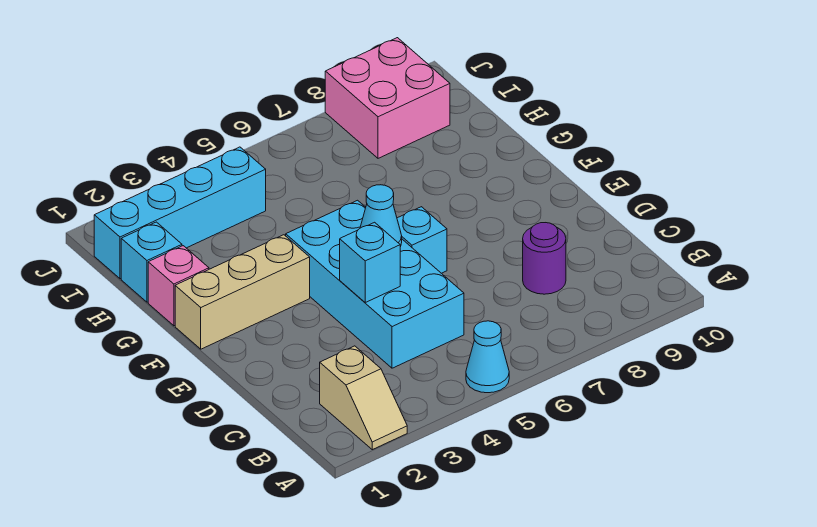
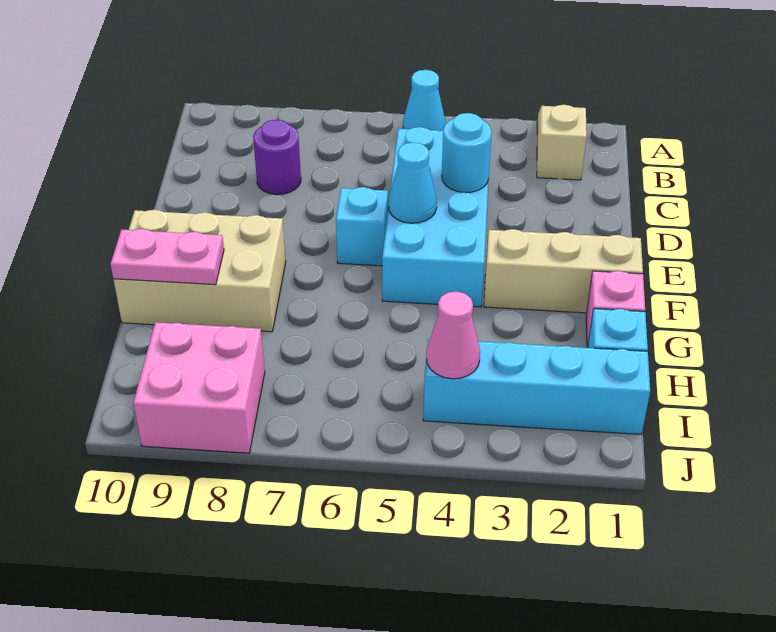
cyan brick D4 level 2 -> cyan round brick D4 level 2
none -> tan brick F8:G10 level 1
none -> pink plate G9:G10 level 2
none -> pink cone I4 level 2

